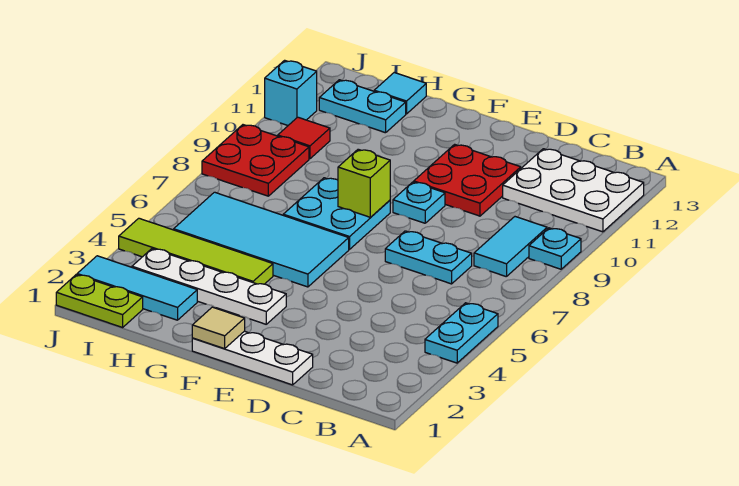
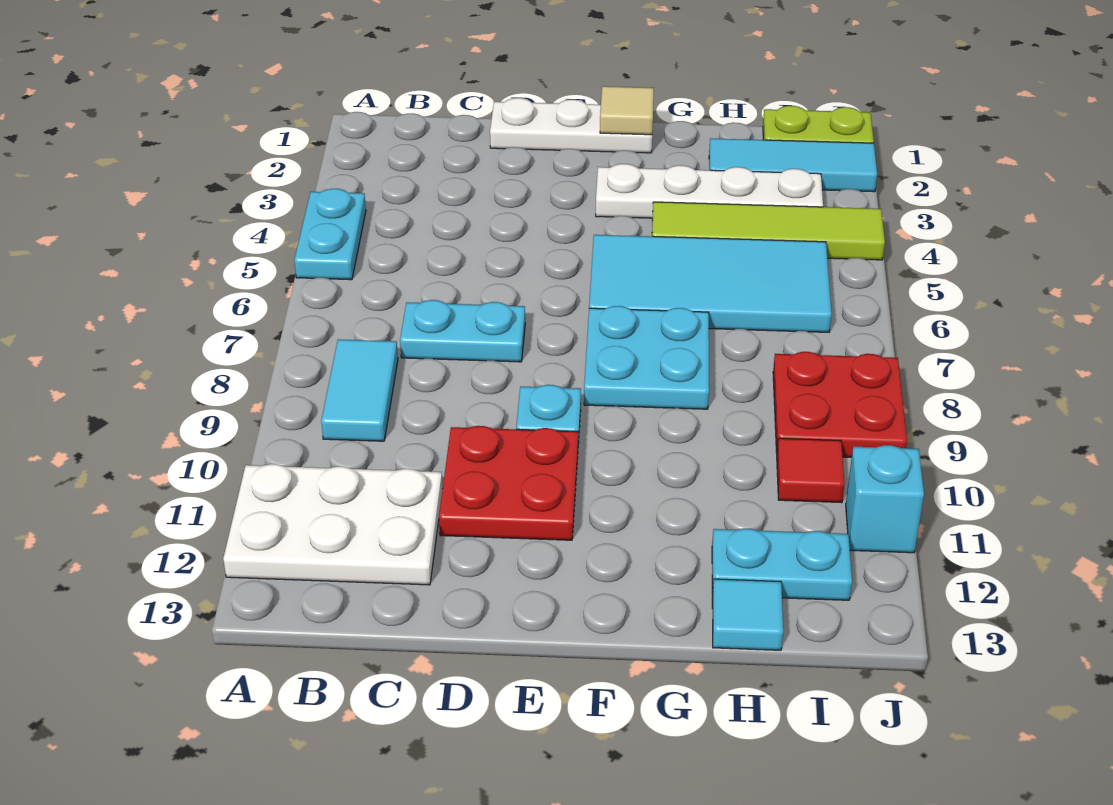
cyan plate A9 level 1 -> none
lime brick F8 level 2 -> none

